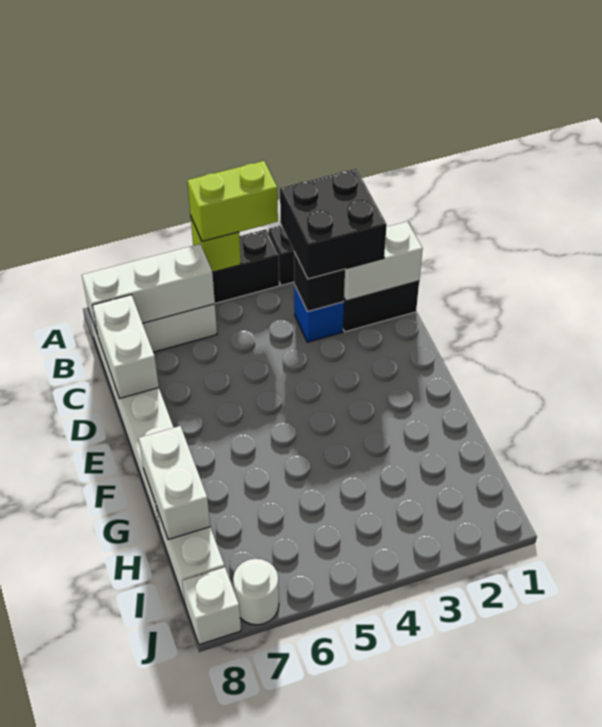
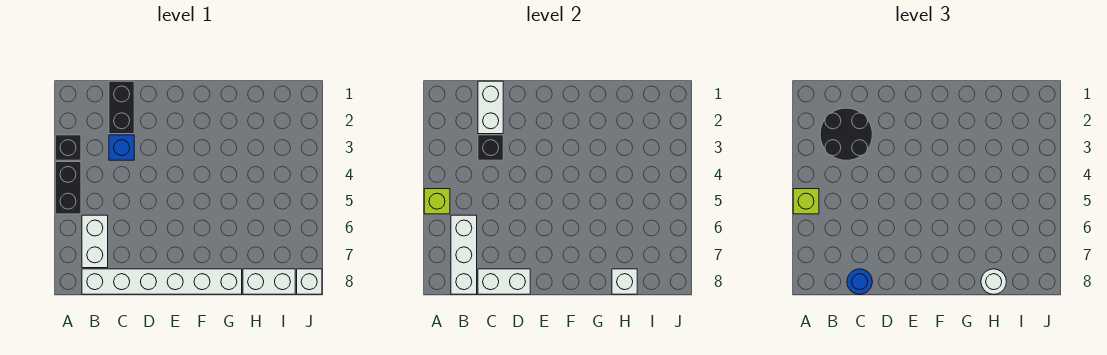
lime brick A4:A5 level 3 -> lime brick A5 level 3
black brick B2:C3 level 3 -> black round brick B2:C3 level 3
none -> blue round brick C8 level 3
white brick G8:H8 level 2 -> white brick H8 level 2
white round brick J7 level 1 -> white round brick H8 level 3

